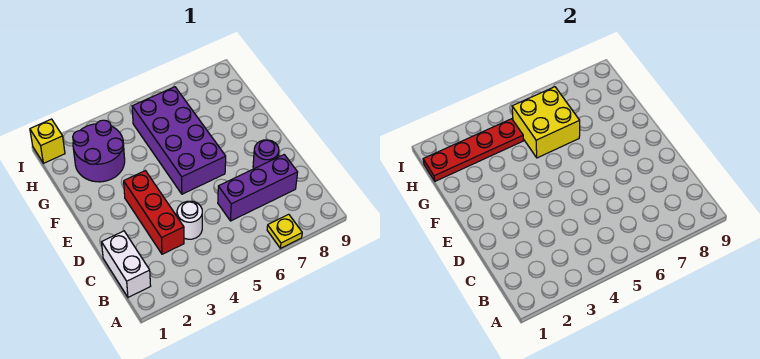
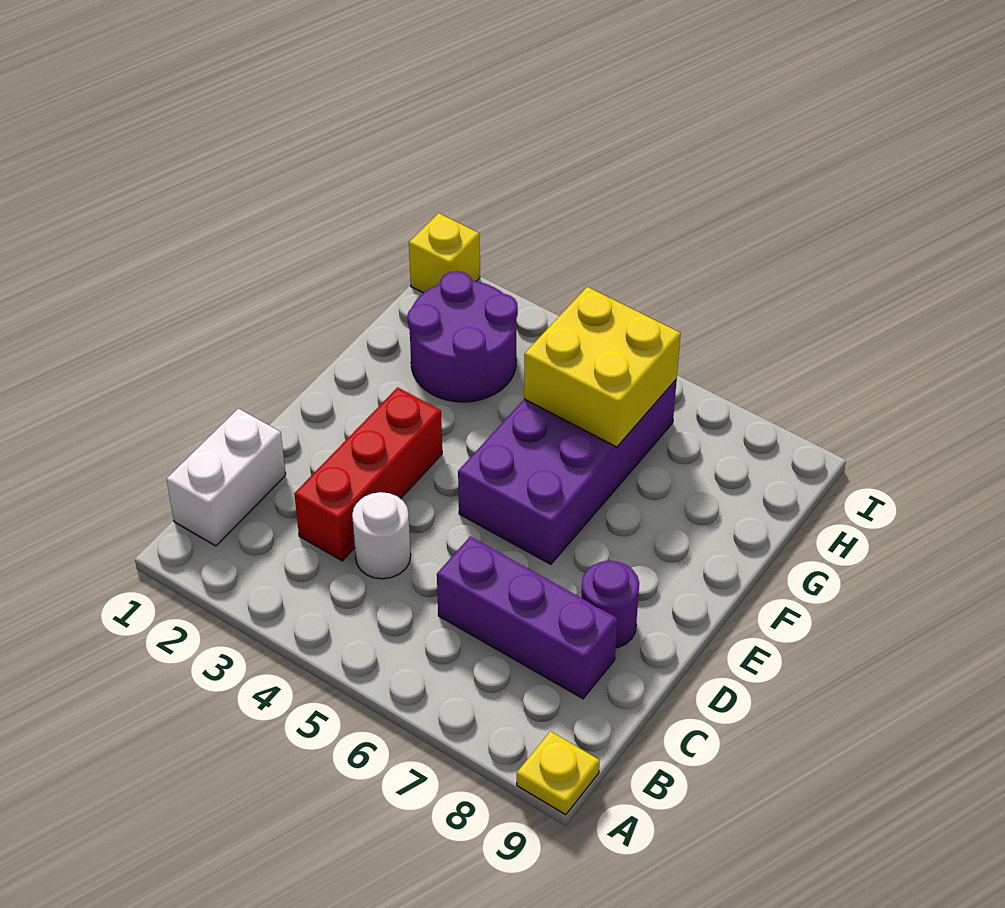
yellow plate A7 level 1 -> yellow plate A9 level 1
red plate H1:H4 level 2 -> none

